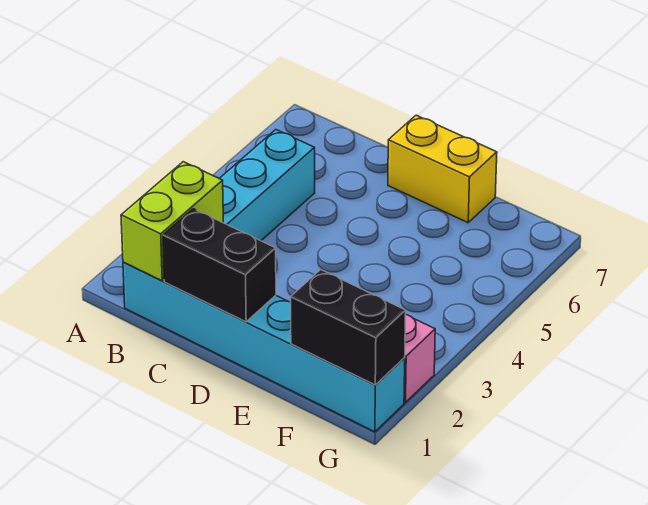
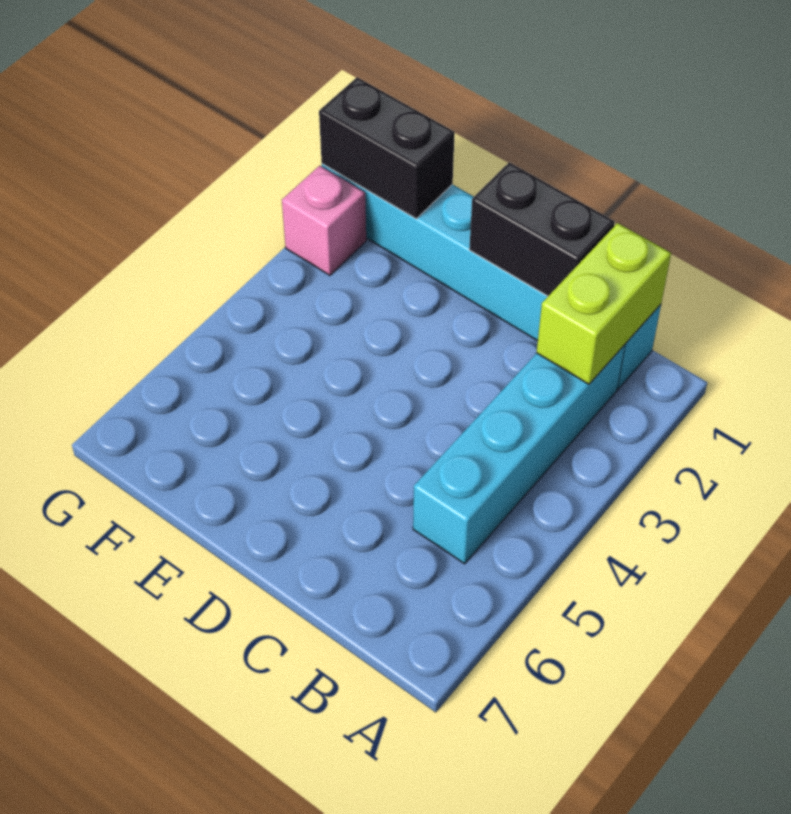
yellow brick D7:E7 level 1 -> none

